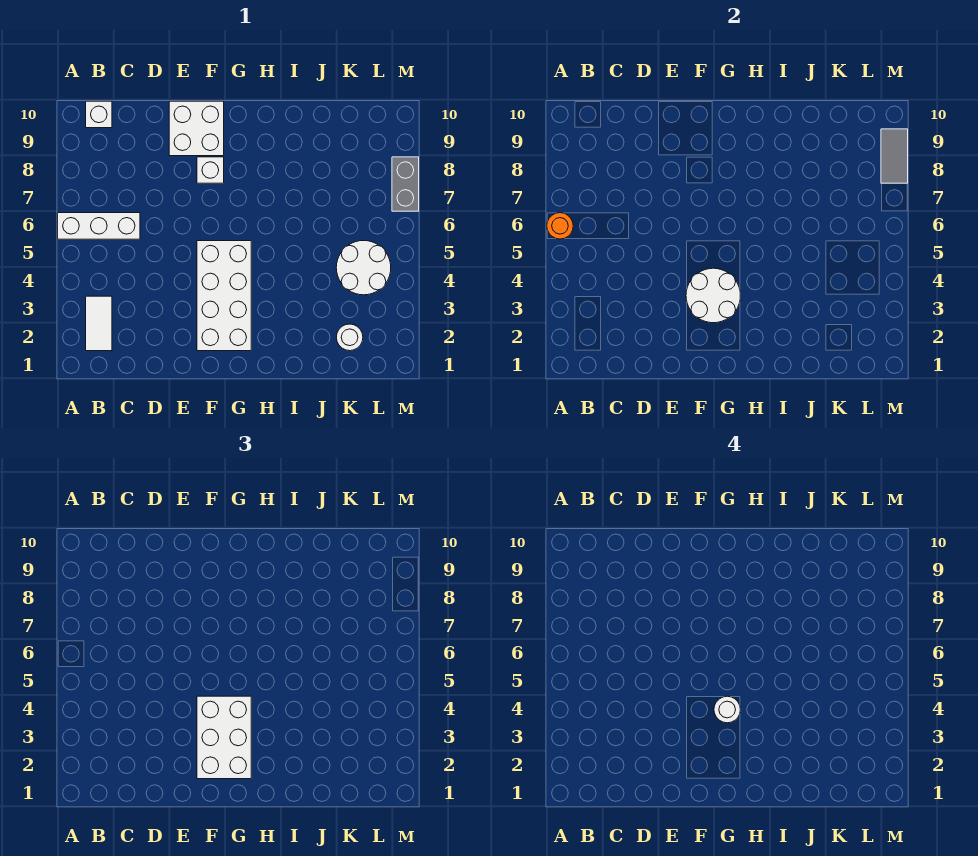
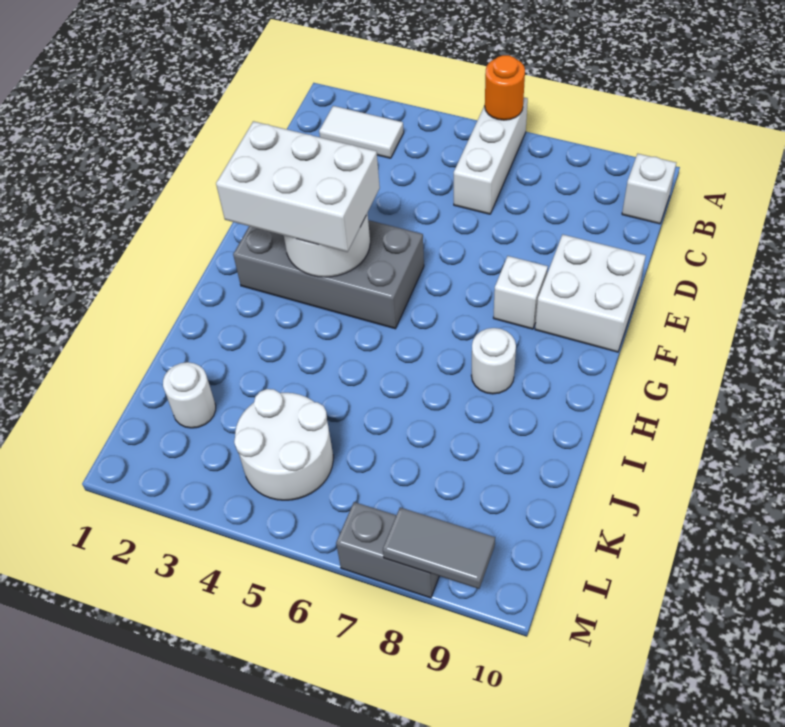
white brick F2:G5 level 1 -> grey brick F2:G5 level 1
white round brick G4 level 4 -> white round brick H8 level 1

